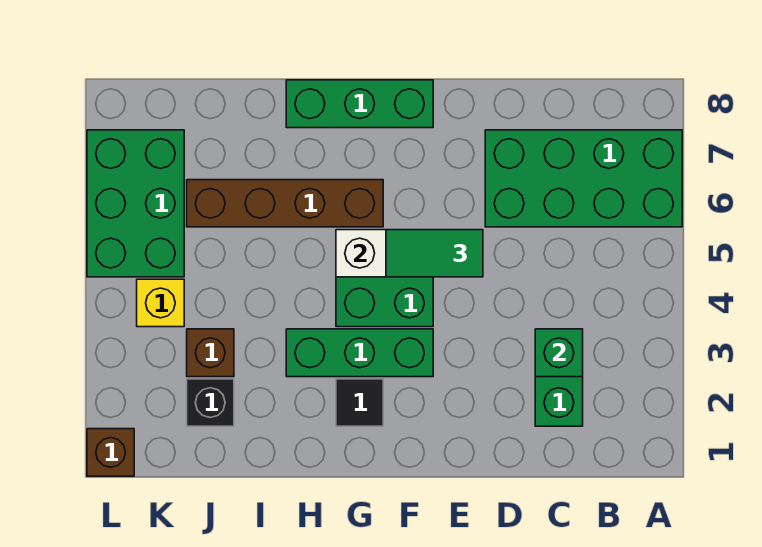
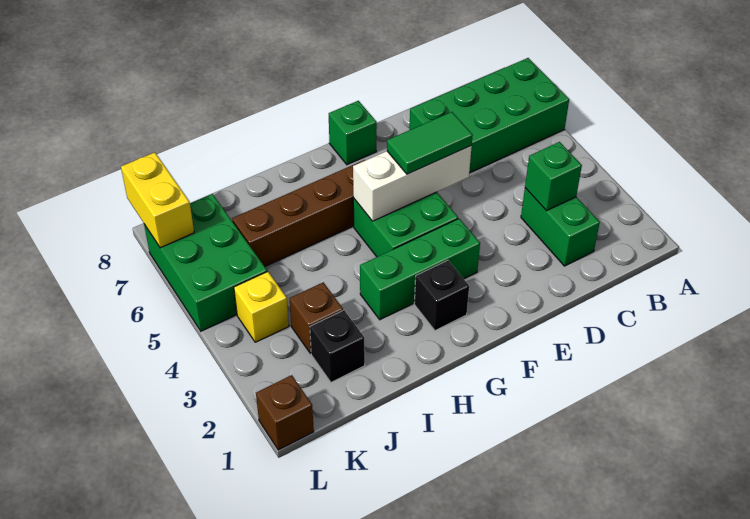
green brick F8:H8 level 1 -> green brick F8 level 1
black tile G2 level 1 -> black brick G2 level 1
none -> yellow brick L7:L8 level 2

